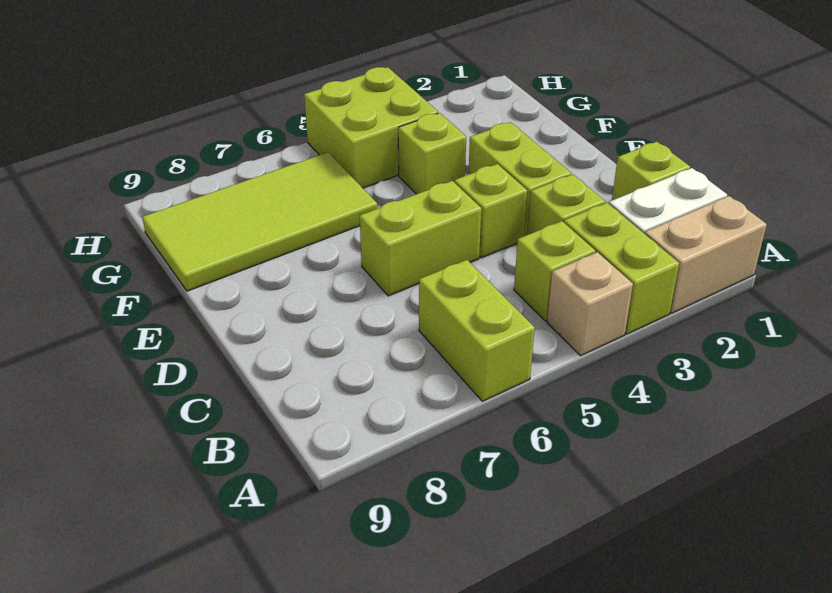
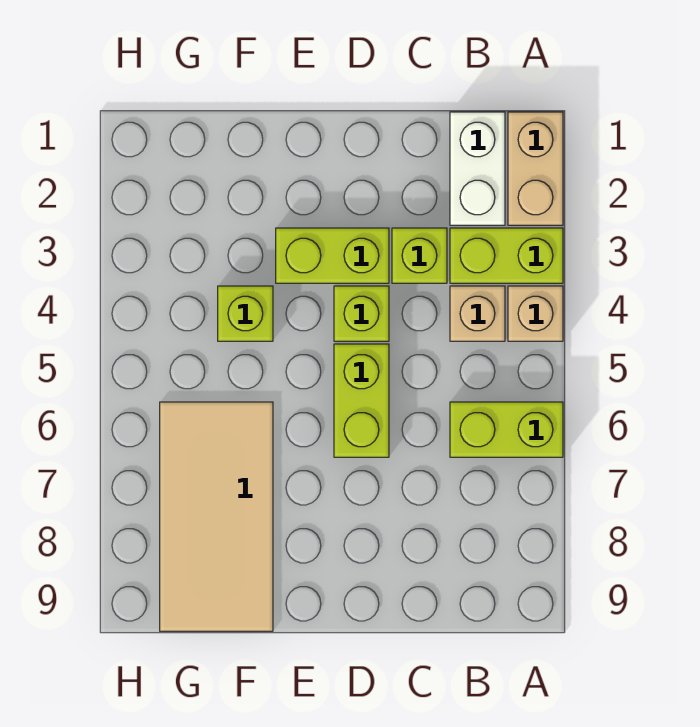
lime brick B4 level 1 -> tan brick B4 level 1
lime brick C1 level 1 -> none
lime tile F6:G9 level 1 -> tan tile F6:G9 level 1
lime brick G4:H5 level 1 -> none

